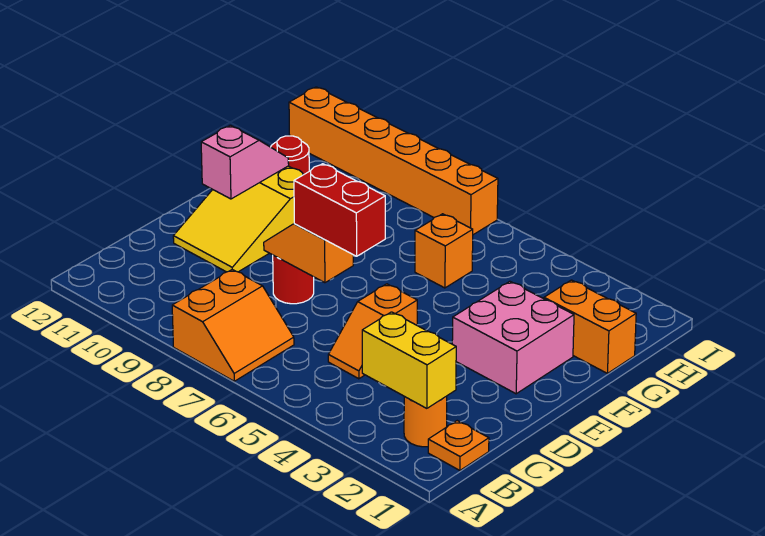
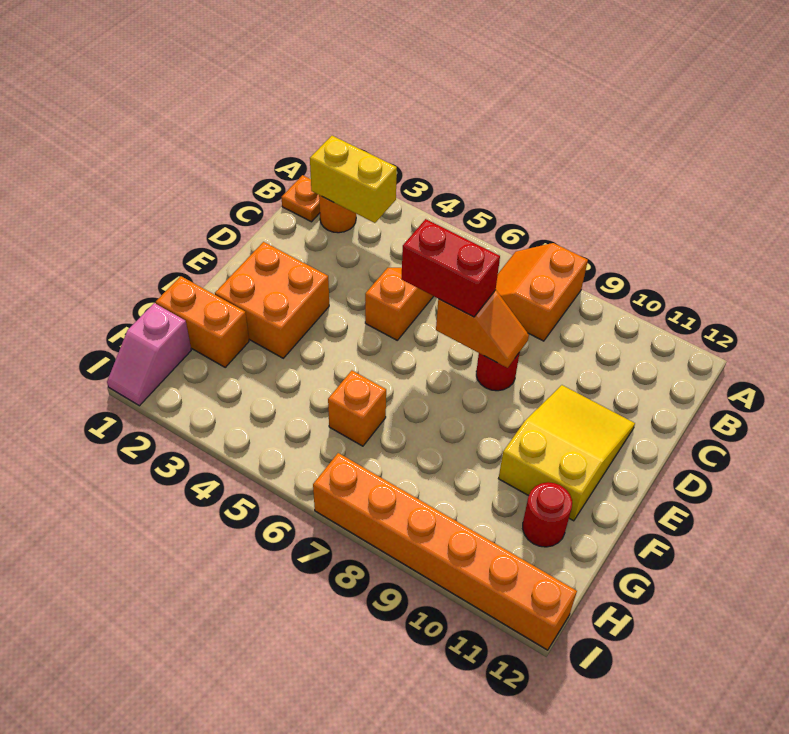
pink brick E2:F3 level 1 -> orange brick E2:F3 level 1
pink slope E11:F11 level 2 top E -> pink slope H1:I1 level 1 top H

